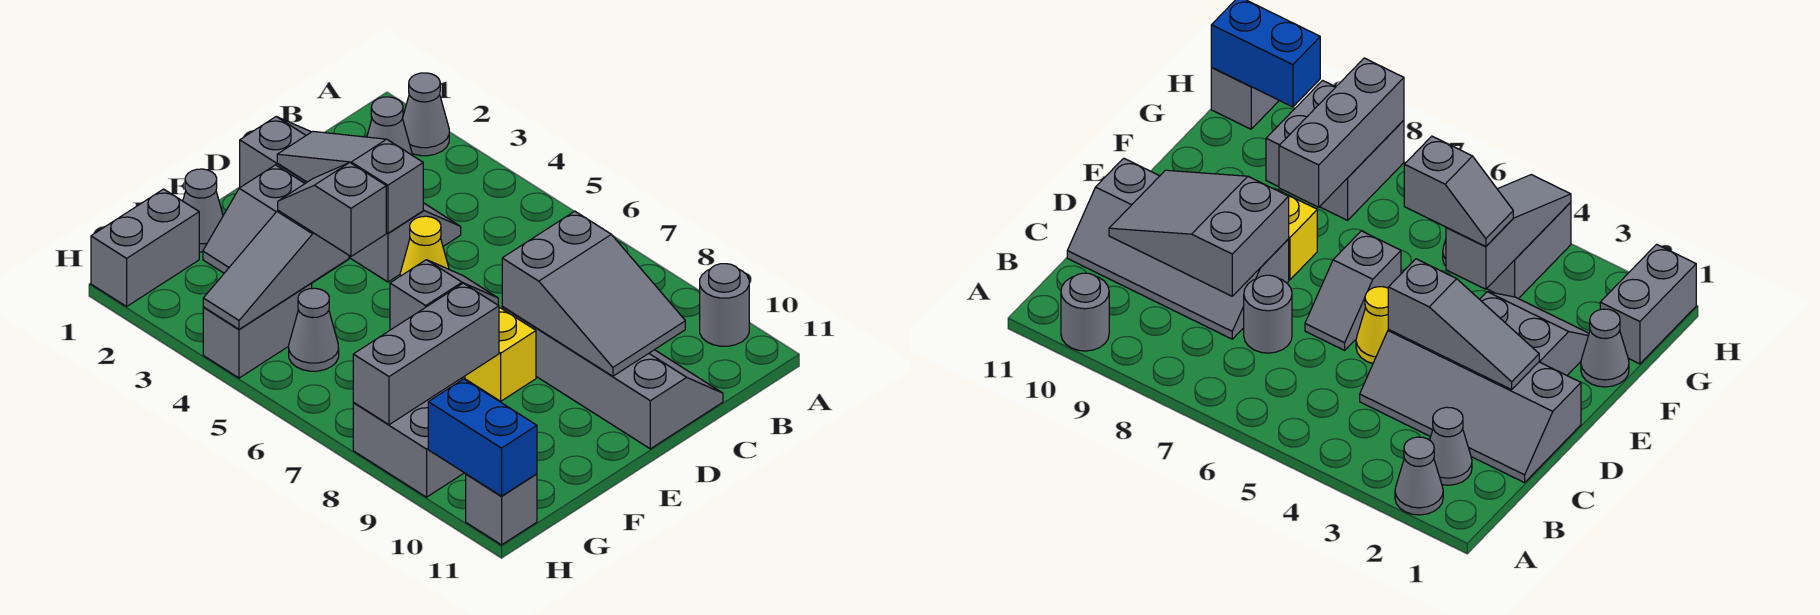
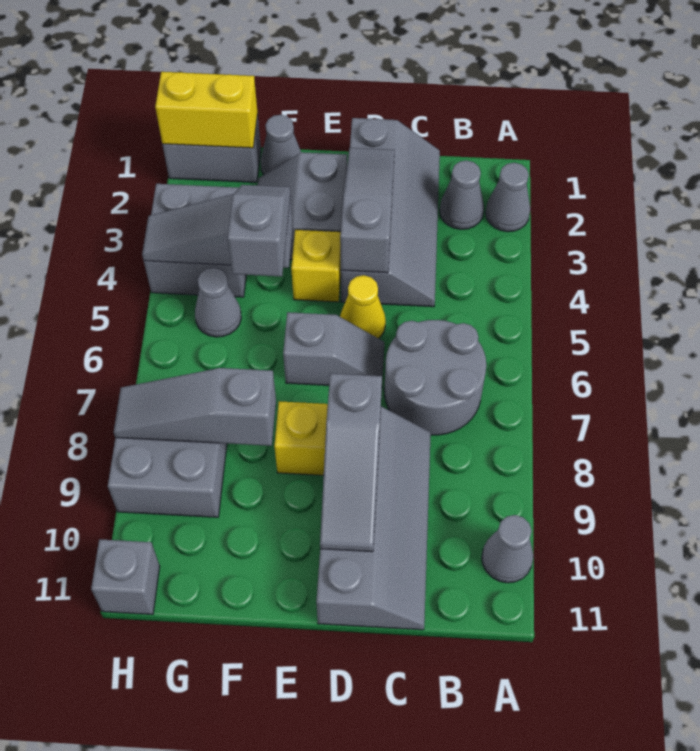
grey round brick A10 level 1 -> grey cone A10 level 1
grey round brick C7 level 1 -> grey round brick B6:C7 level 1
grey slope C8:D10 level 2 top 8 -> grey slope D8:D10 level 2 top 8
none -> yellow brick E4 level 1
grey brick F8:H8 level 2 -> grey slope F8:H8 level 2 top F
none -> yellow brick G1:H1 level 2
grey brick G4:H4 level 1 -> grey brick G3:H4 level 1
blue brick H10:H11 level 2 -> none

